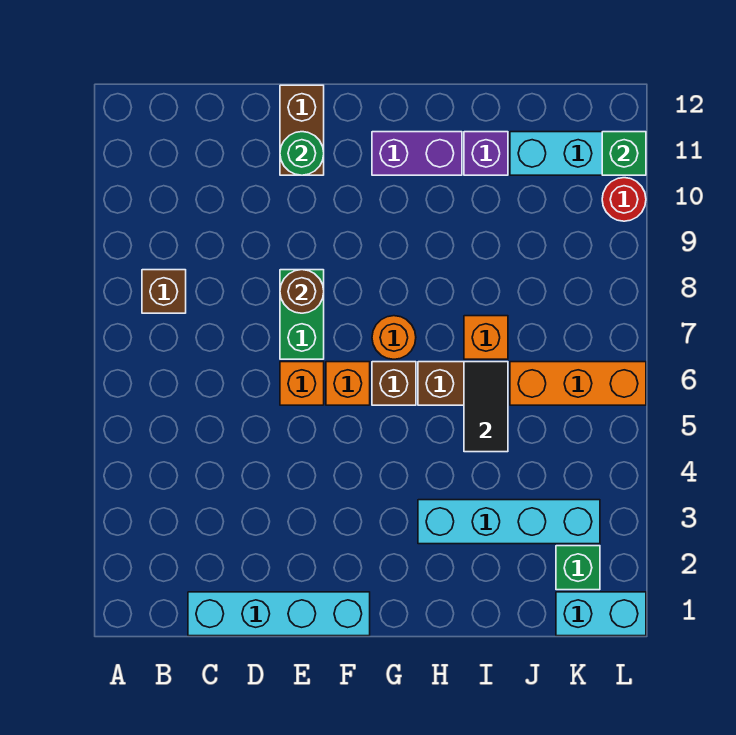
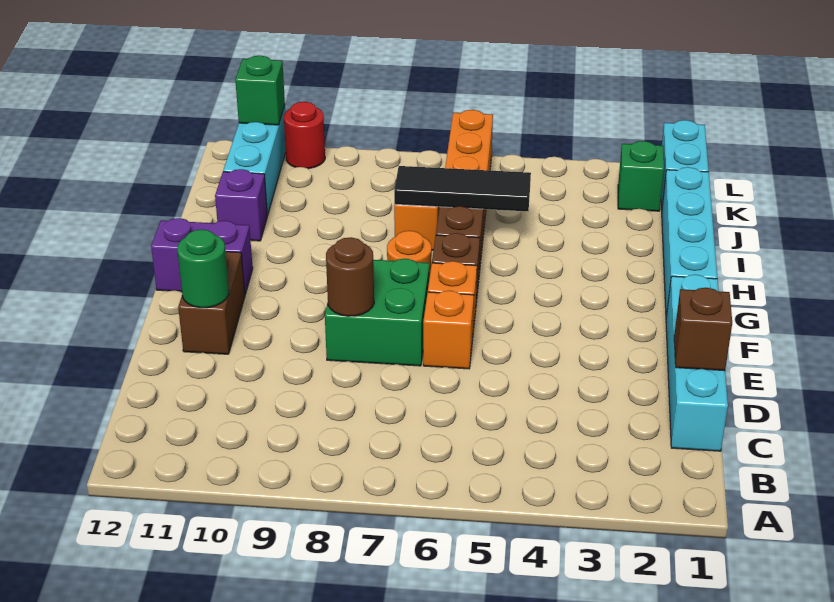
brown brick B8 level 1 -> brown brick D1 level 2
green brick E7:E8 level 1 -> green brick E7:F8 level 1
brown brick E11:E12 level 1 -> brown brick E11:F11 level 1
purple brick G11:H11 level 1 -> purple brick G11:G12 level 1
cyan brick H3:K3 level 1 -> cyan brick G1:J1 level 1
black tile I5:I6 level 2 -> black tile I5:I7 level 2

